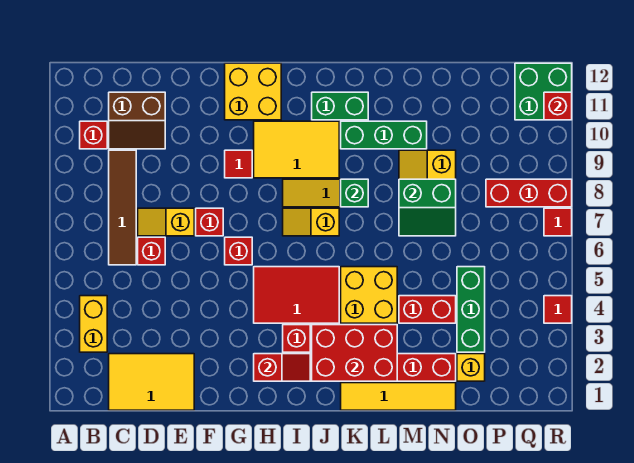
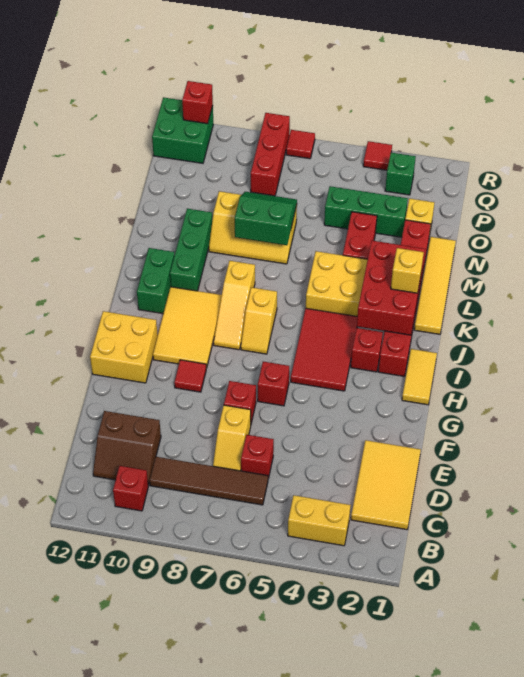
brown slope C10:D11 level 1 top 11 -> brown slope C10:D11 level 1 top D
none -> yellow tile H1:I1 level 1
red slope H2:I2 level 2 top H -> none
none -> yellow brick K2 level 3
green brick K8 level 2 -> green brick Q3 level 1
green slope M7:N8 level 2 top 8 -> green slope M7:N8 level 2 top M

